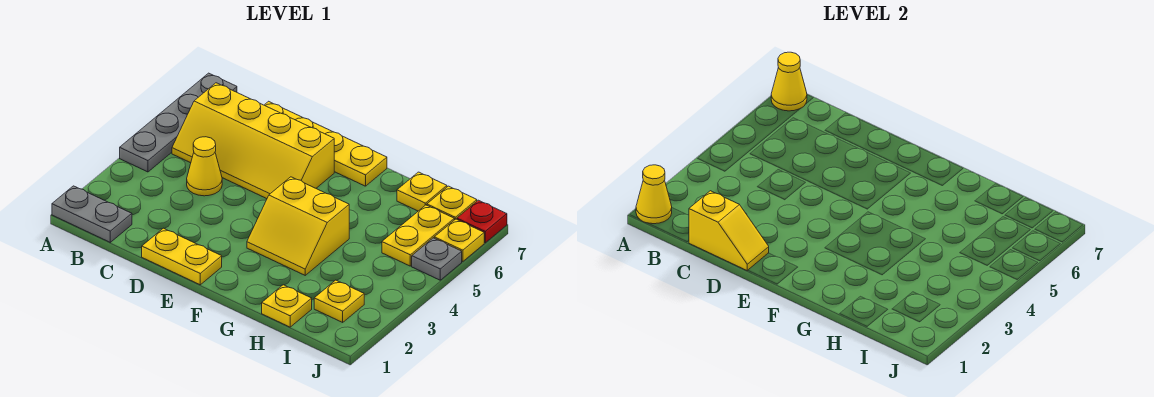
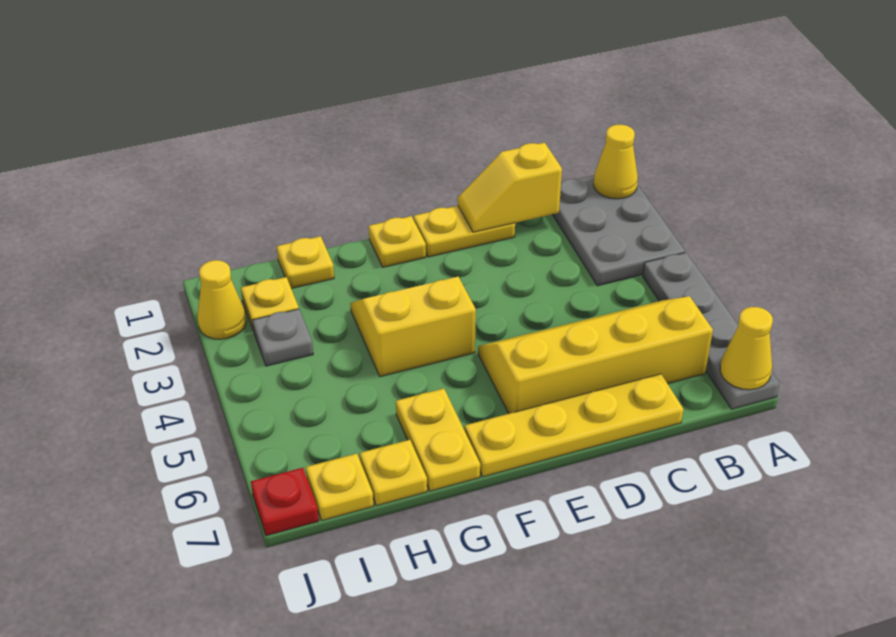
grey plate A1:B1 level 1 -> grey plate A1:B3 level 1
yellow cone C4 level 1 -> yellow cone J2 level 1
yellow plate I5:I6 level 1 -> yellow plate G6:G7 level 1
grey plate J5 level 1 -> grey plate I3 level 1
yellow plate J6 level 1 -> yellow plate F1 level 1

